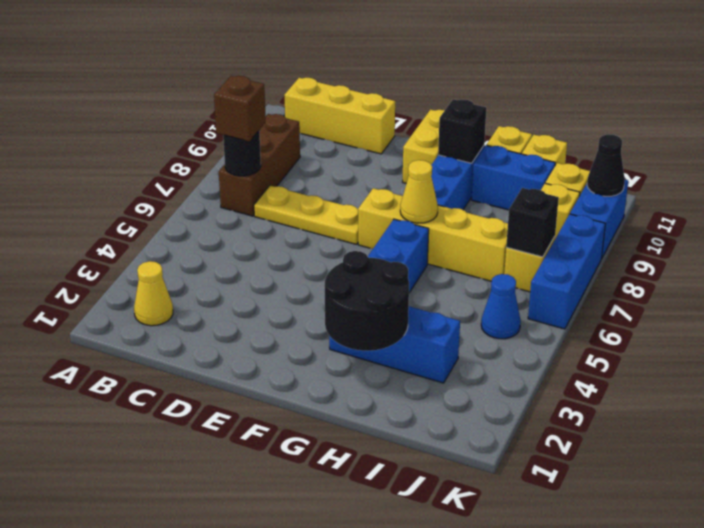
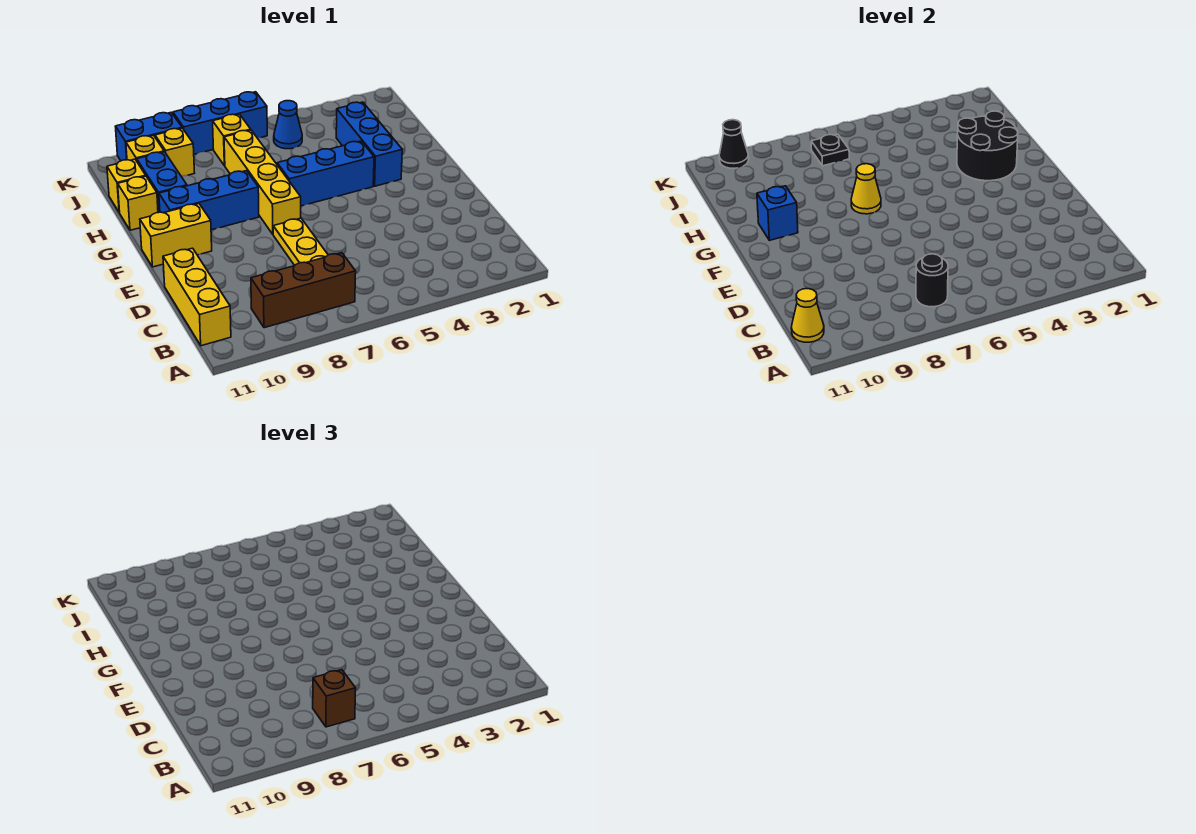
yellow cone B2 level 1 -> yellow cone B11 level 2
black brick G10 level 2 -> blue brick G10 level 2
black brick J7 level 2 -> black plate J7 level 2

